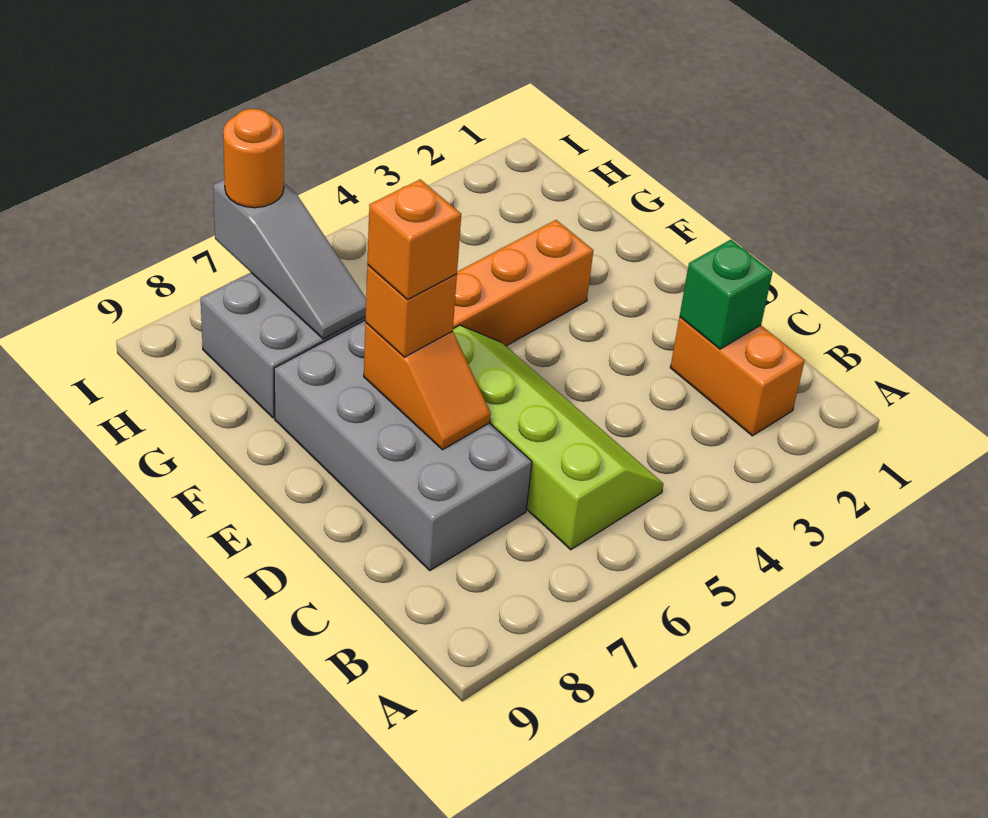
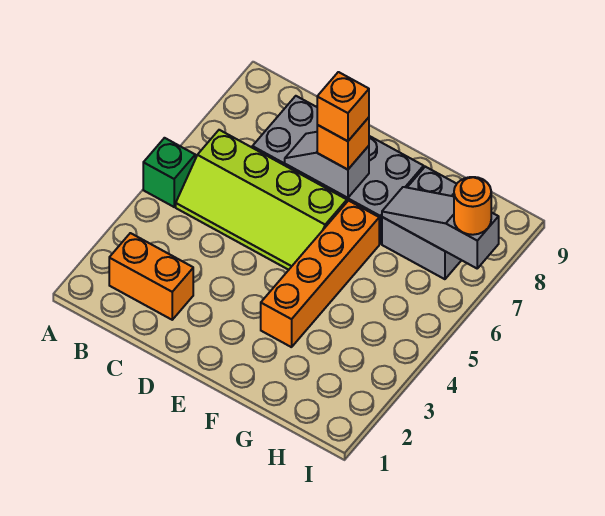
green brick C2 level 2 -> green brick A5 level 1
orange slope D7:E7 level 2 top E -> grey slope D7:E7 level 2 top E

